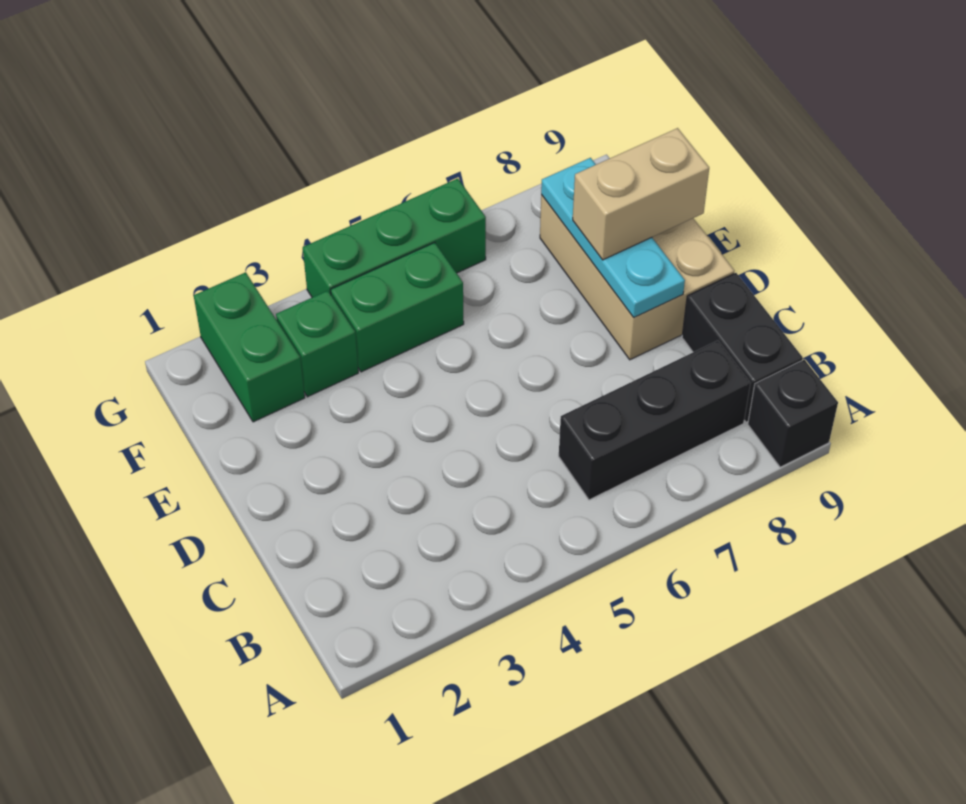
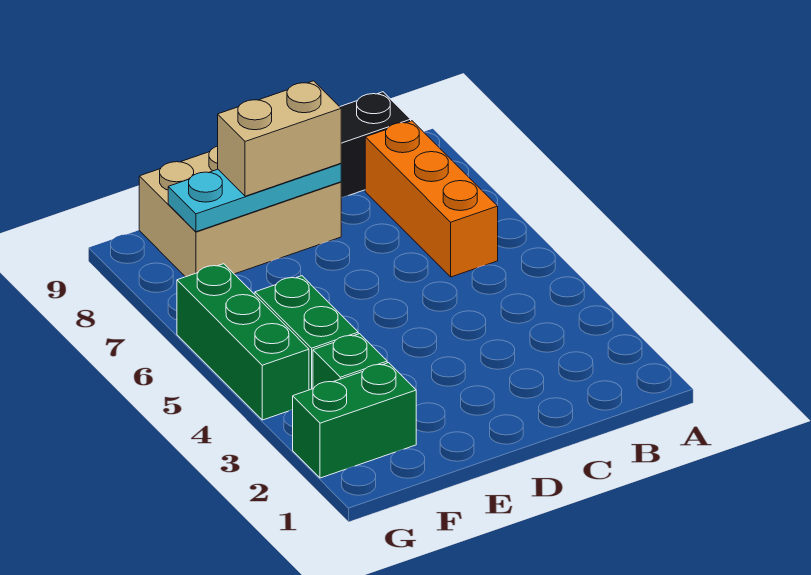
black brick A9 level 1 -> none
black brick B6:B8 level 1 -> orange brick B6:B8 level 1
tan brick E8:E9 level 3 -> tan brick D8:E8 level 3

